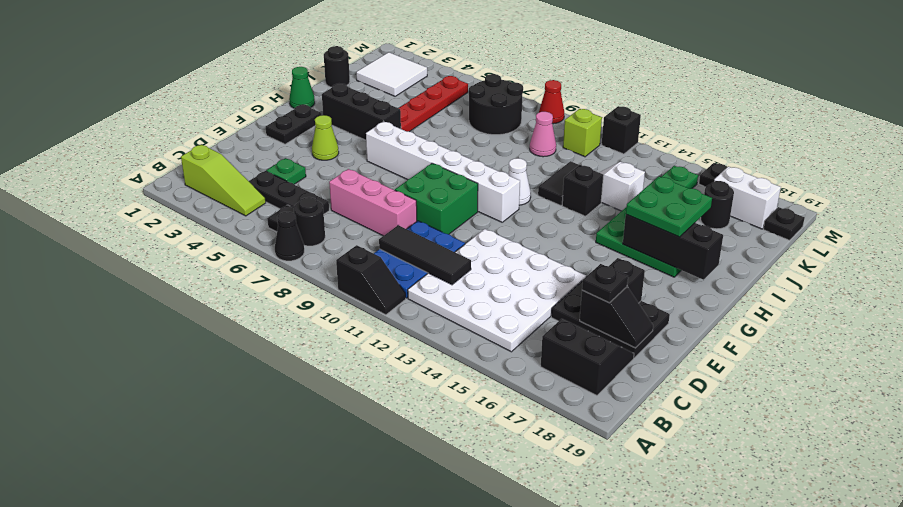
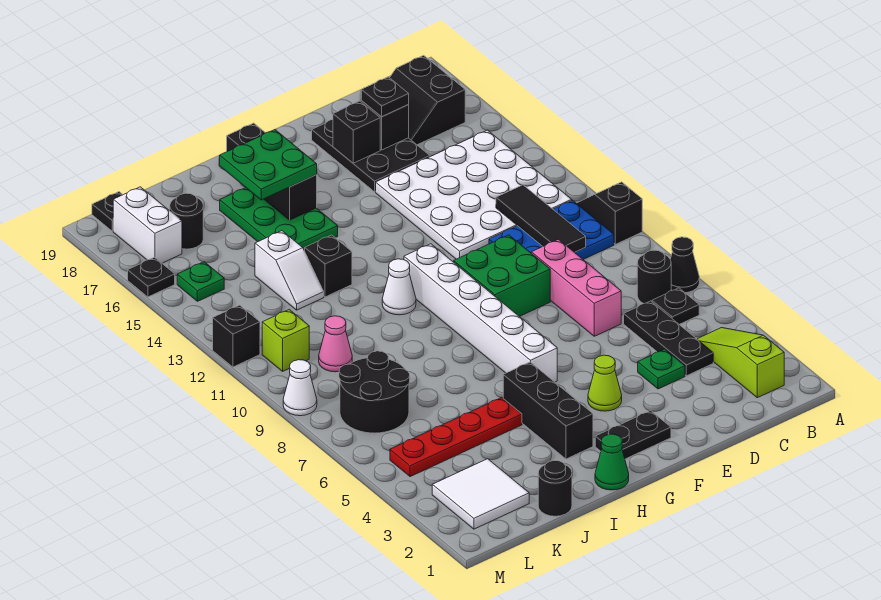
black tile I12:J12 level 1 -> none
red cone M9 level 1 -> white cone M9 level 1

